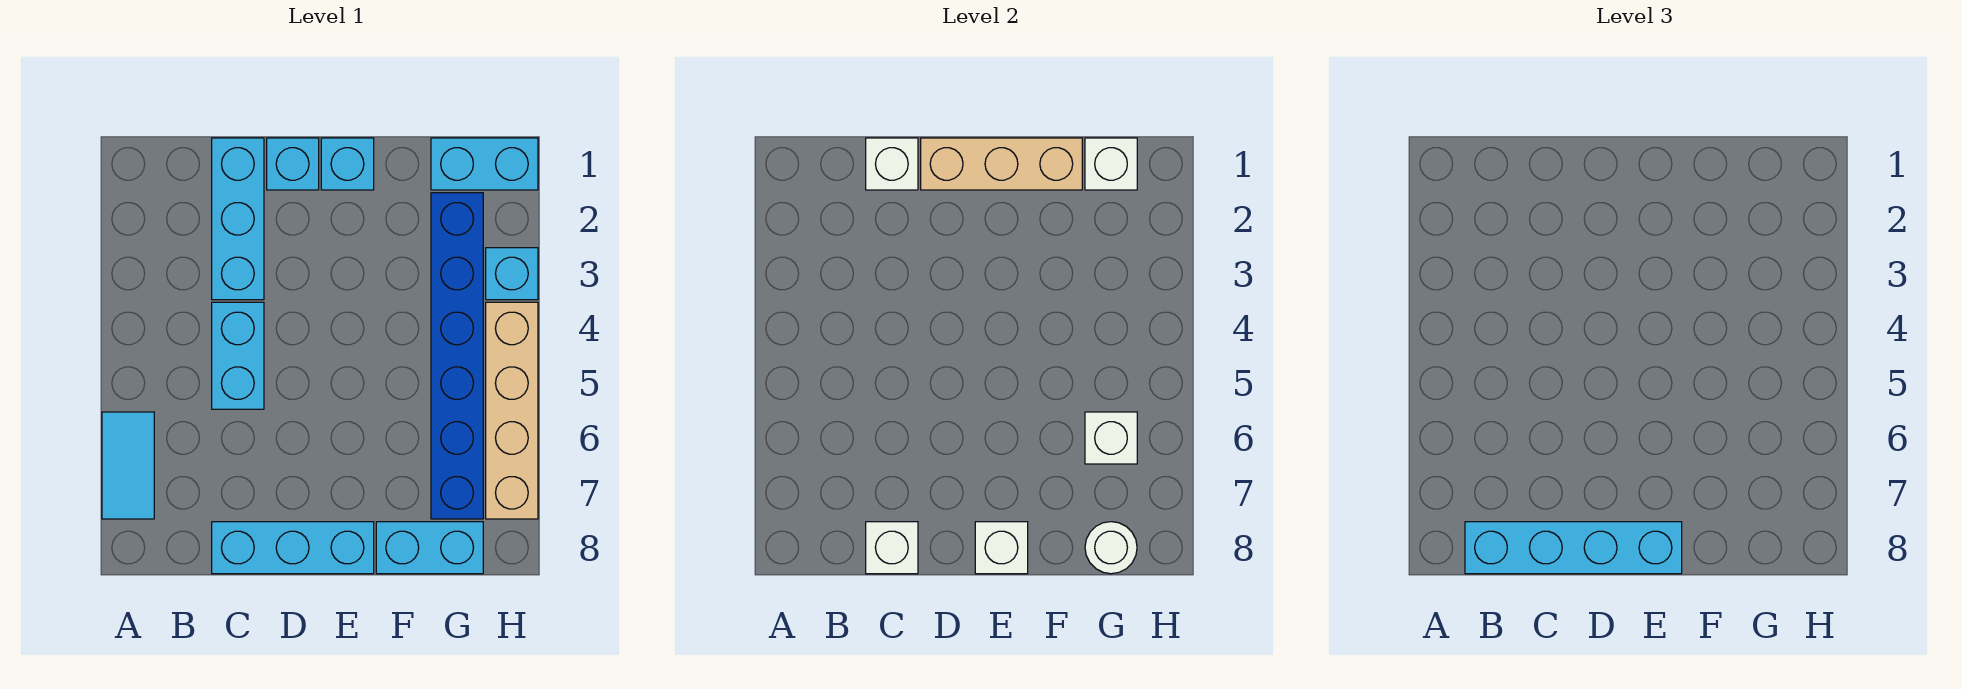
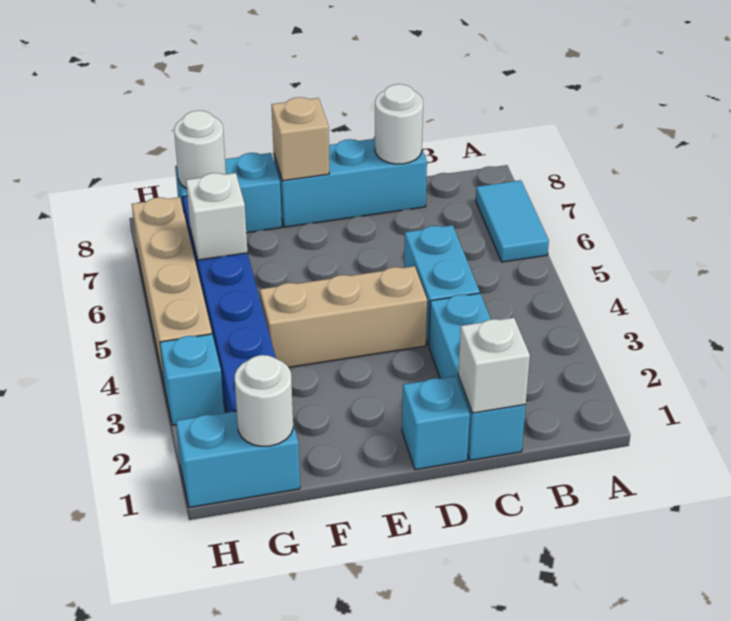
cyan brick B8:E8 level 3 -> none
white brick C8 level 2 -> white round brick C8 level 2
tan brick D1:F1 level 2 -> tan brick D4:F4 level 1
cyan brick E1 level 1 -> none
white brick E8 level 2 -> tan brick E8 level 2
white brick G1 level 2 -> white round brick G1 level 2

